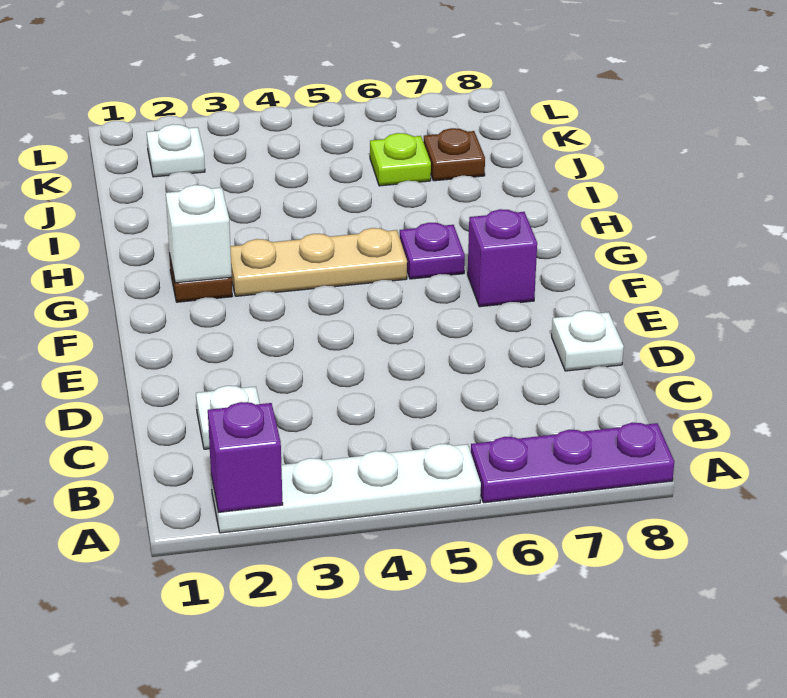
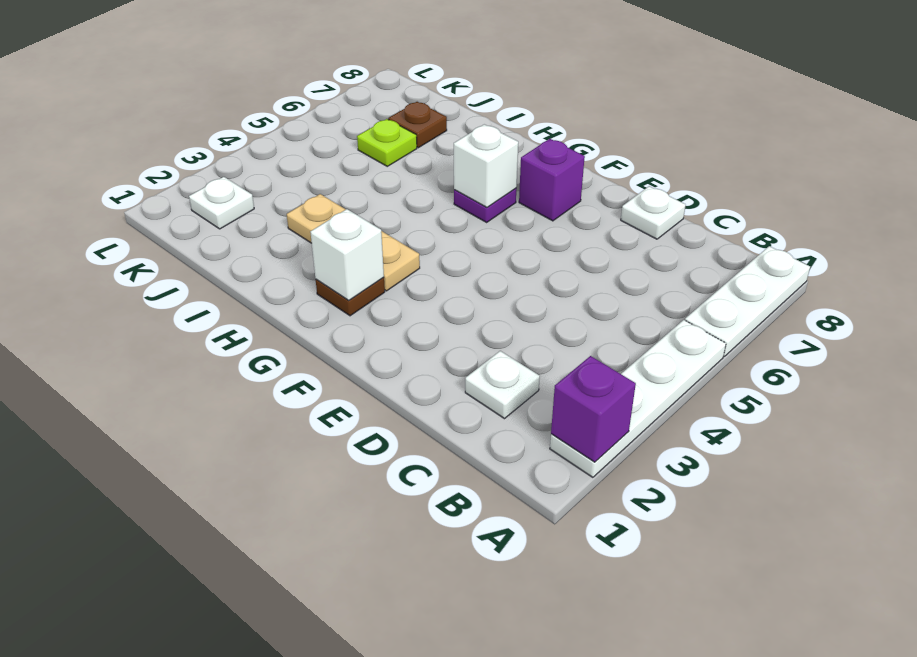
purple plate A6:A8 level 1 -> white plate A6:A8 level 1
tan plate G3:G5 level 1 -> tan plate G3:I3 level 1
none -> white brick G6 level 2

